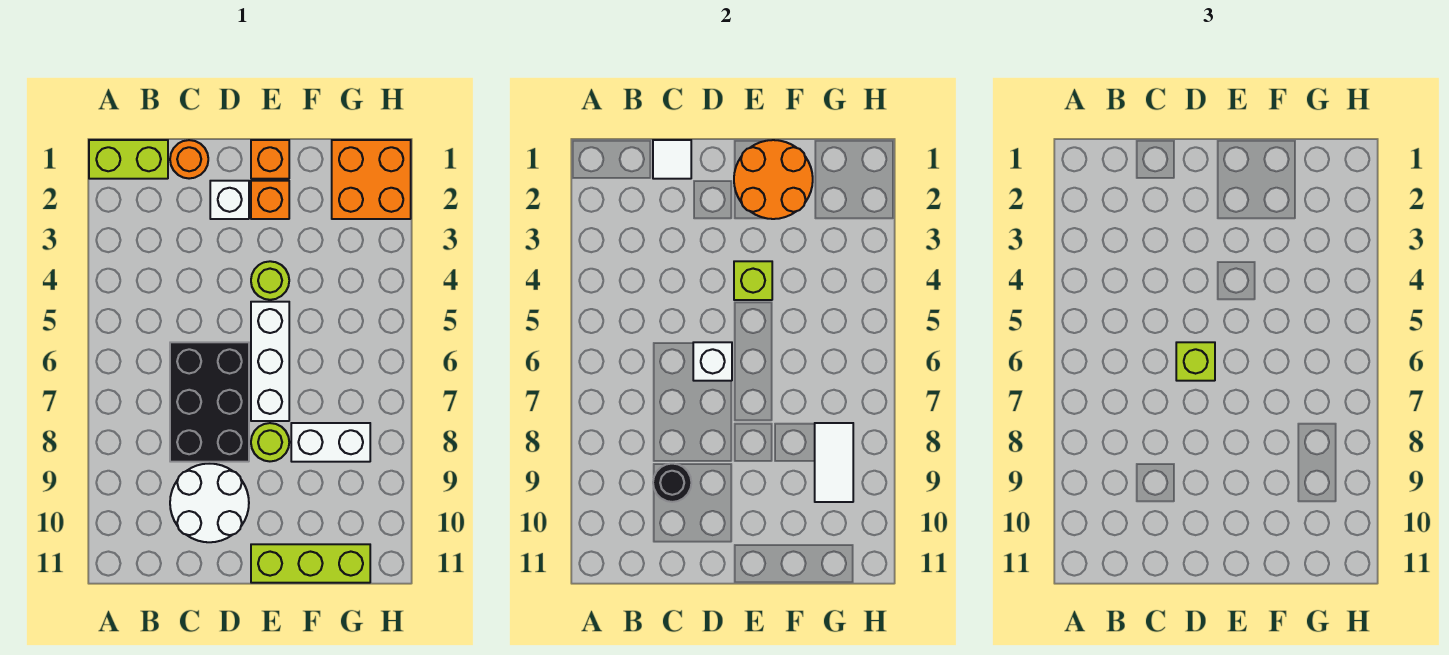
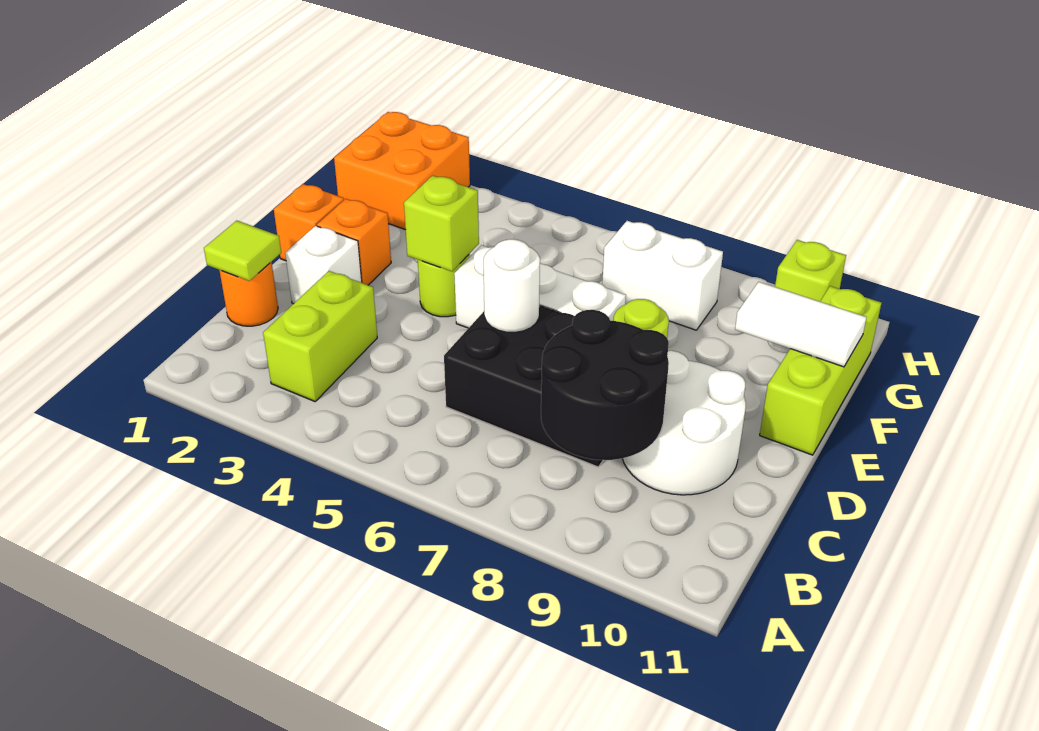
lime brick A1:B1 level 1 -> lime brick B3:C3 level 1
white tile C1 level 2 -> lime tile C1 level 2
black round brick C9 level 2 -> black round brick B8:C9 level 2
white brick D6 level 2 -> white round brick D6 level 2
lime brick D6 level 3 -> lime brick H10 level 1
orange round brick E1:F2 level 2 -> none
white brick F8:G8 level 1 -> white brick G7:G8 level 1
white tile G8:G9 level 2 -> white tile F10:F11 level 2

